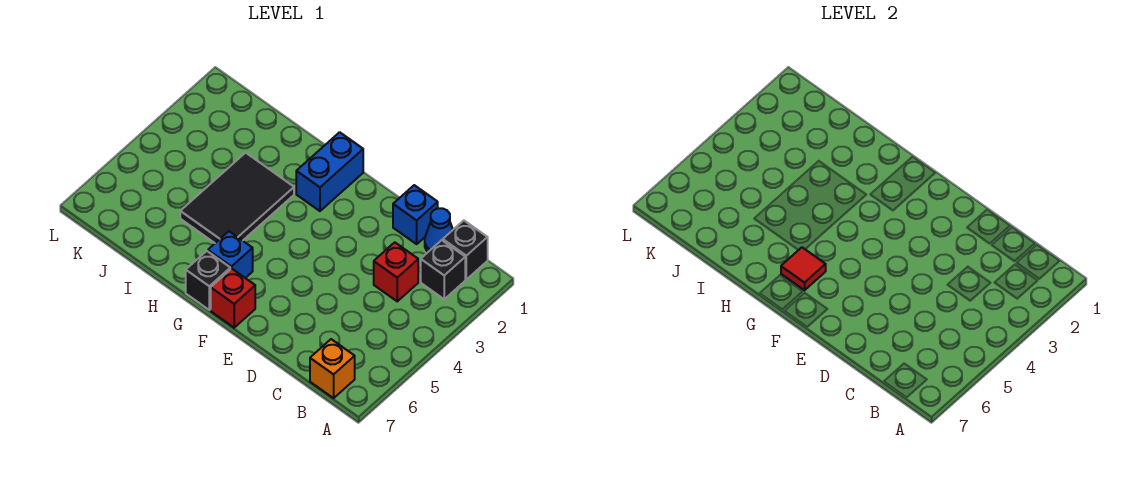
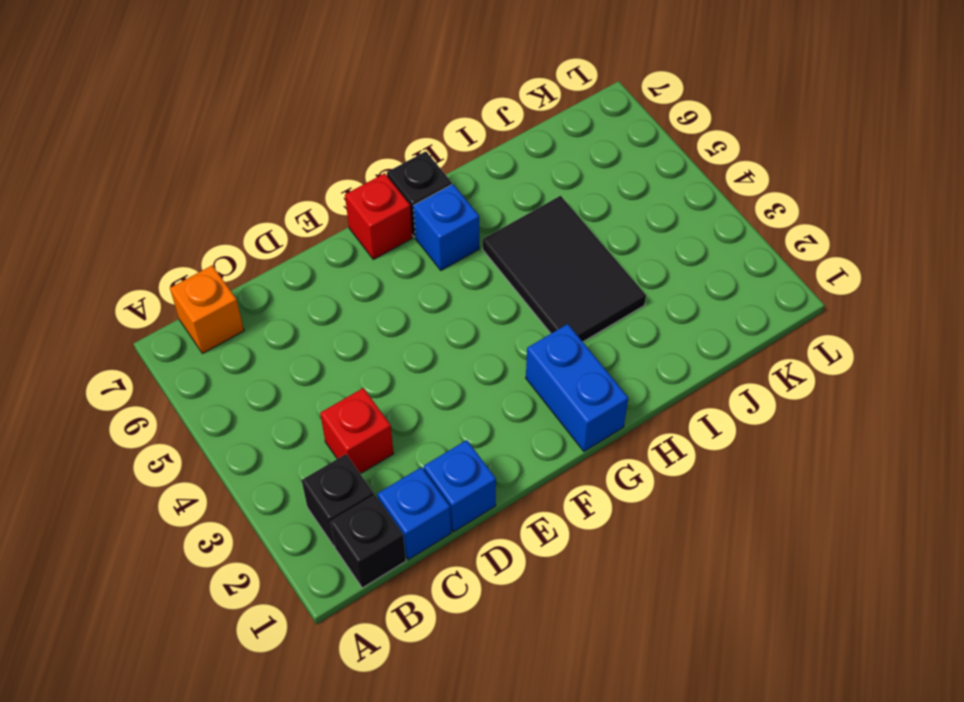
blue cone C1 level 1 -> blue brick C1 level 1
red tile G6 level 2 -> none

